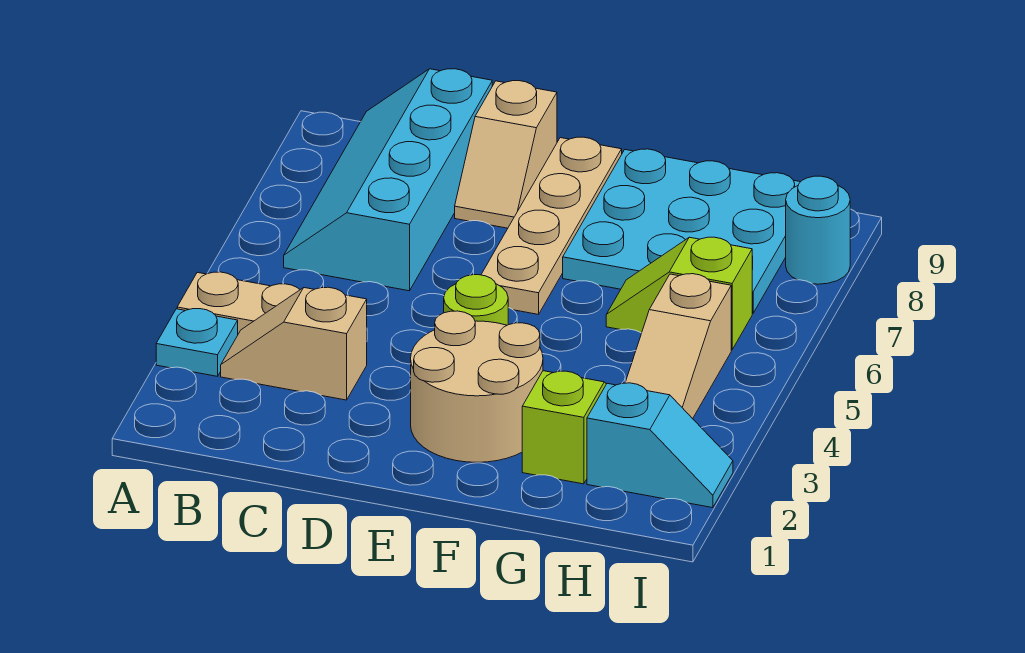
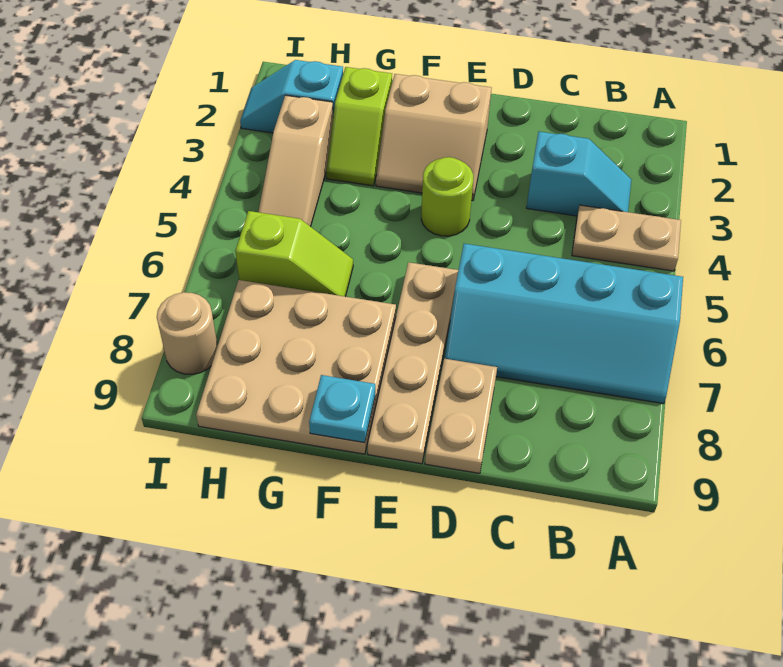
cyan plate A3 level 1 -> cyan plate F9 level 2
tan slope B3:C3 level 1 top C -> cyan slope B3:C3 level 1 top C
cyan slope B6:C9 level 1 top C -> cyan slope A6:D7 level 1 top 6
tan slope D8:D9 level 1 top 9 -> tan plate D8:D9 level 1
tan round brick E2:F3 level 1 -> tan slope E2:F3 level 1 top 2
cyan plate F7:H9 level 1 -> tan plate F7:H9 level 1
tan slope H3:H5 level 1 top 5 -> tan slope H3:H5 level 1 top 3
cyan round brick I8 level 1 -> tan round brick I8 level 1

